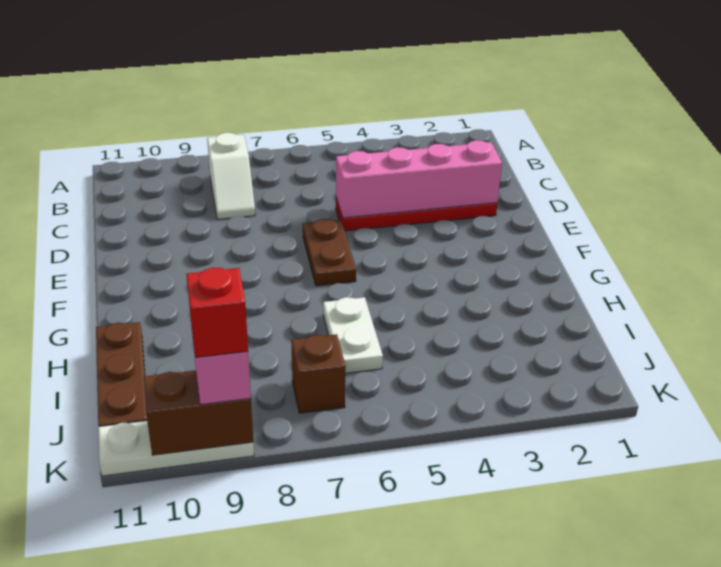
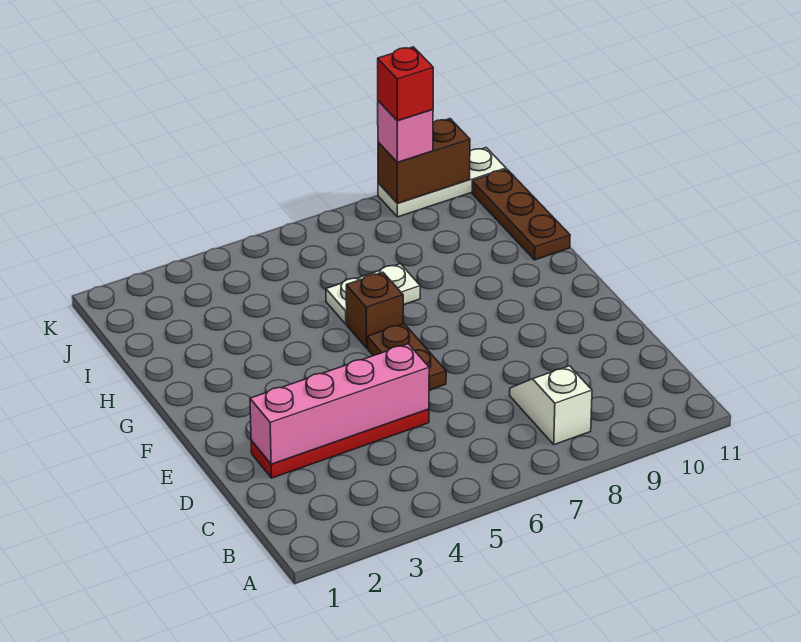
white plate H6:I6 level 1 -> white plate H6:H7 level 1
brown brick J7 level 1 -> brown brick G6 level 1

